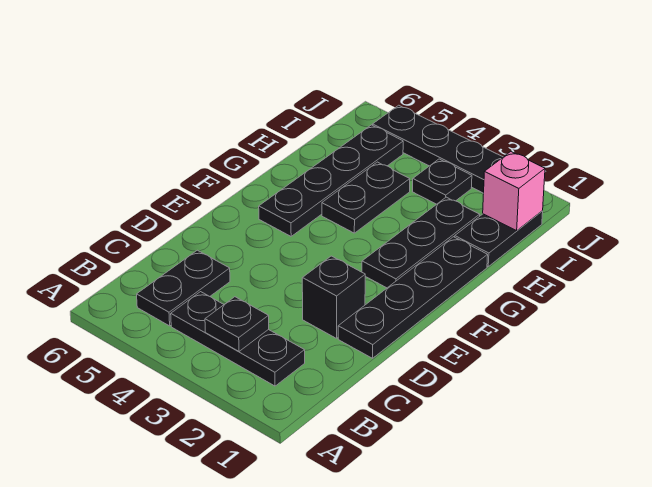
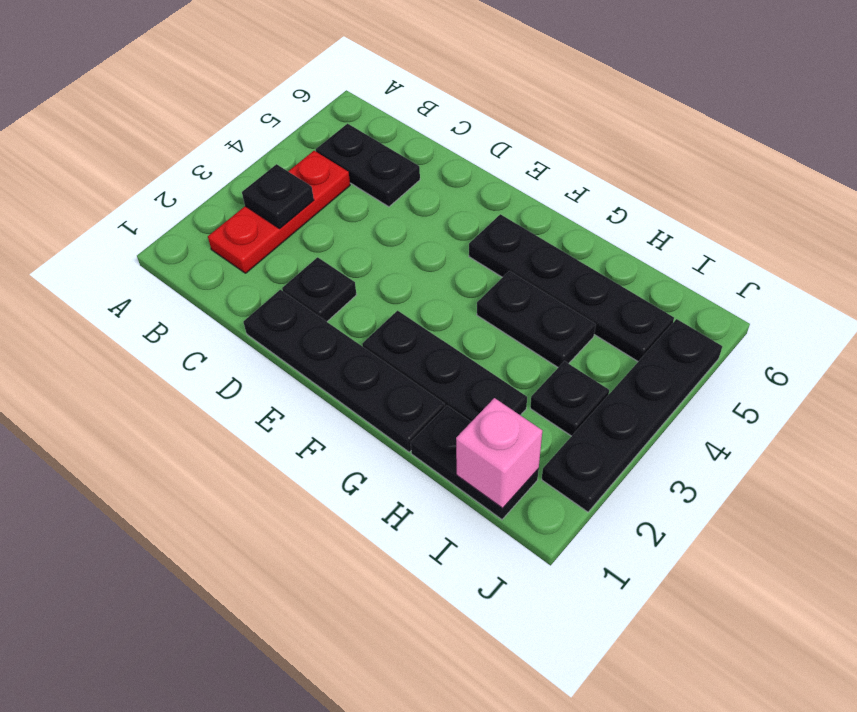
black plate B2:B4 level 1 -> red plate B2:B4 level 1
black brick D2 level 1 -> black plate D2 level 1

